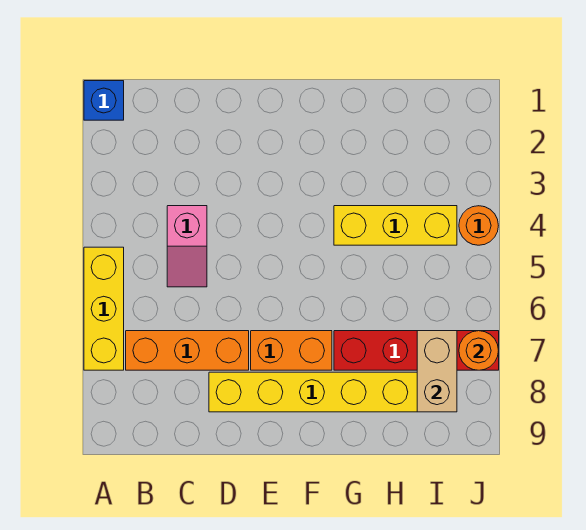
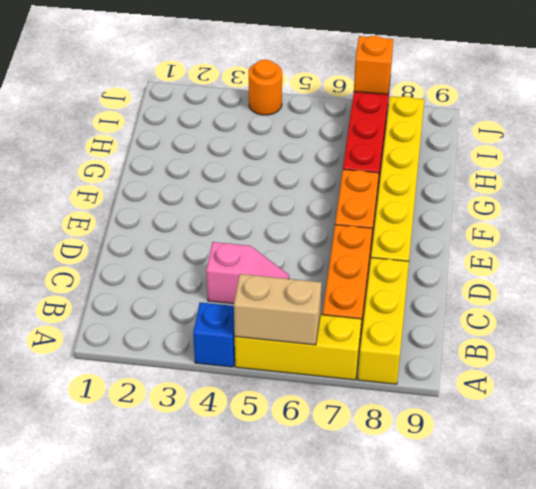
blue brick A1 level 1 -> blue brick A4 level 1
yellow brick G4:I4 level 1 -> yellow brick A8:C8 level 1
tan brick I7:I8 level 2 -> tan brick A5:A6 level 2
orange round brick J7 level 2 -> orange brick J7 level 2

